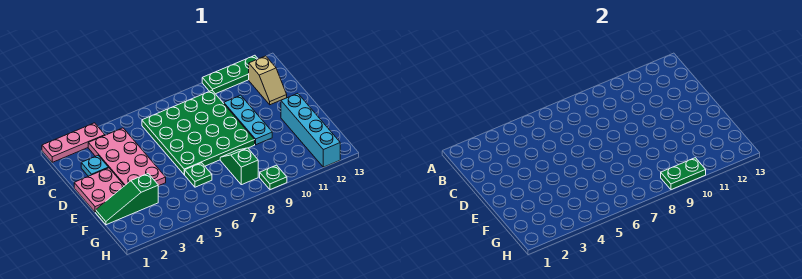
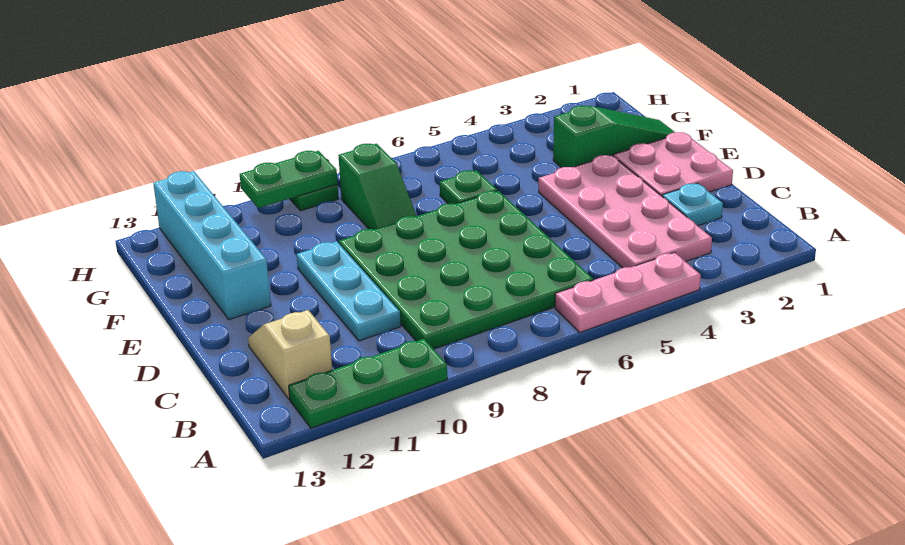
pink plate A1:A3 level 1 -> pink plate A4:A6 level 1

